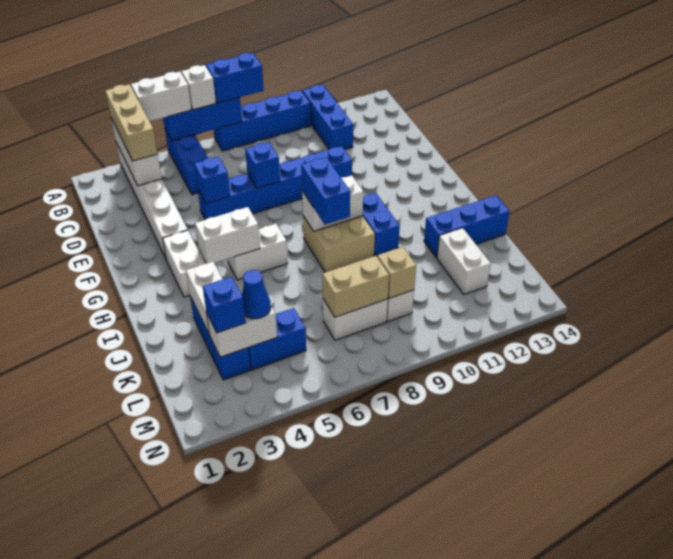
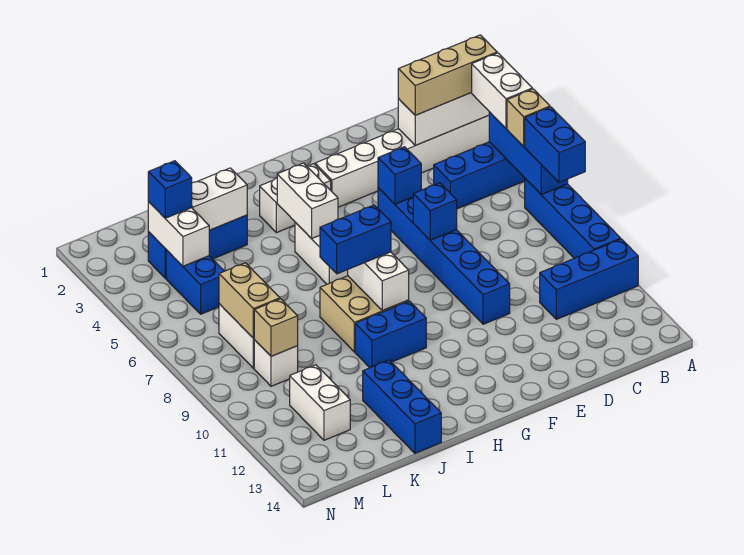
white brick A6 level 3 -> tan brick A6 level 3
white brick K12:L12 level 1 -> white brick L11:L12 level 1
blue cone L4 level 3 -> none

